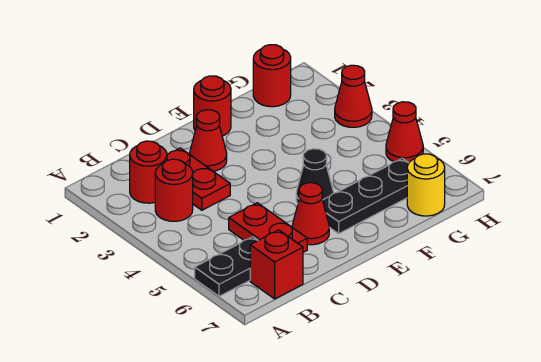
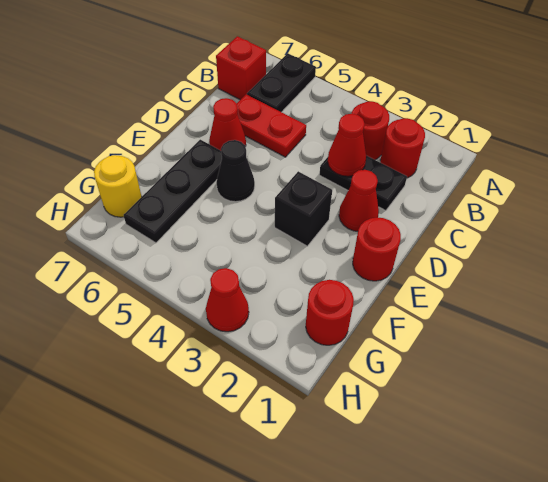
red plate C2:C3 level 1 -> black plate C2:C3 level 1
none -> black brick E3 level 1
red cone H5 level 1 -> red cone C3 level 2

